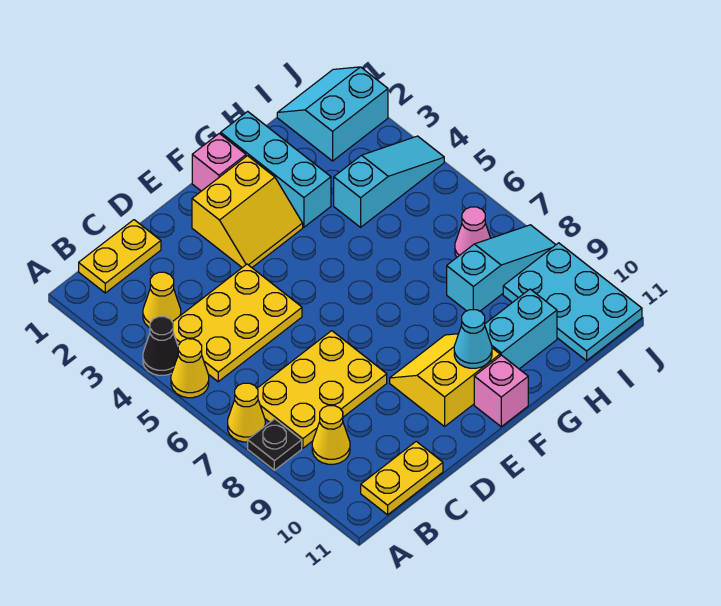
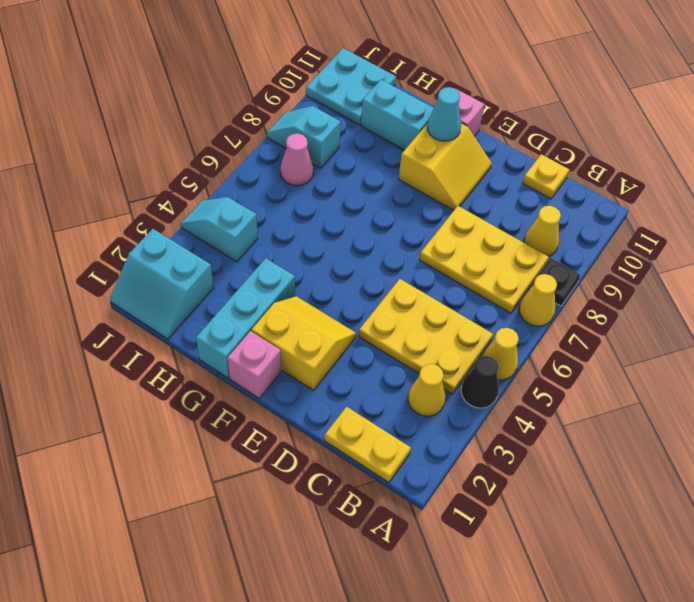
yellow plate B11:C11 level 1 -> yellow plate C11 level 1
yellow slope E9:F10 level 1 top 10 -> yellow slope E9:F10 level 1 top F
cyan slope H4:J4 level 1 top H -> cyan slope I4:J4 level 1 top I
cyan slope H8:J8 level 1 top H -> cyan slope I8:J8 level 1 top I
cyan plate I9:J11 level 1 -> cyan plate I10:J11 level 1

